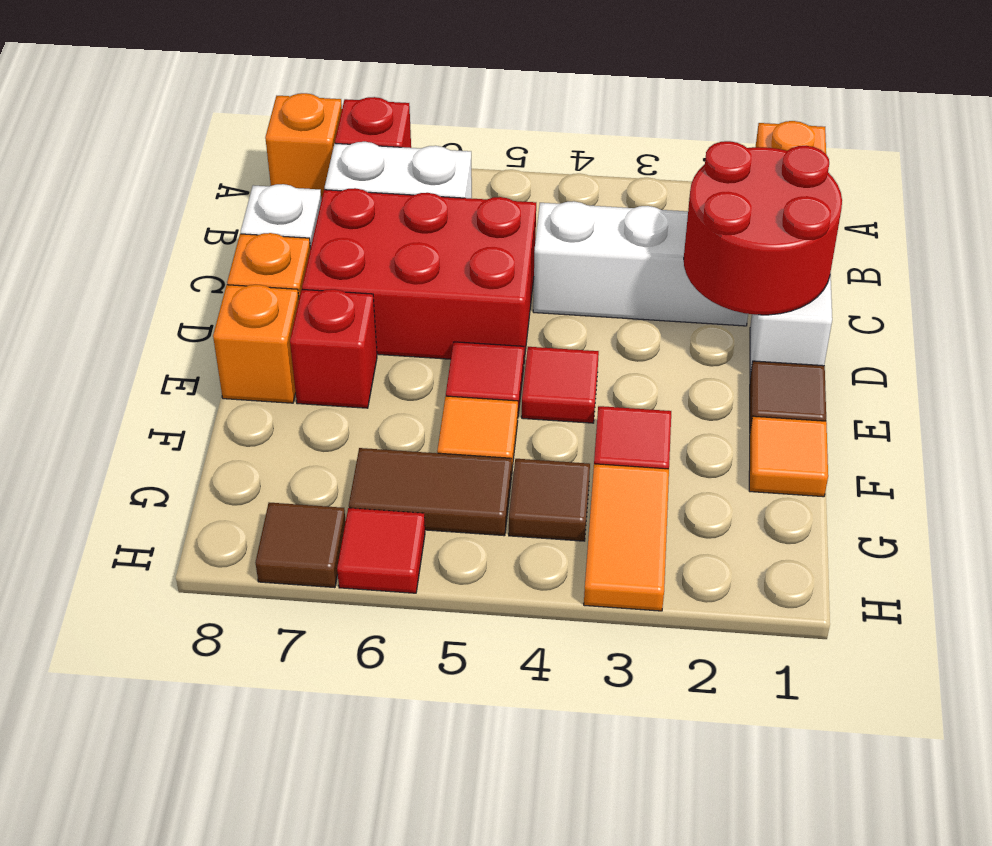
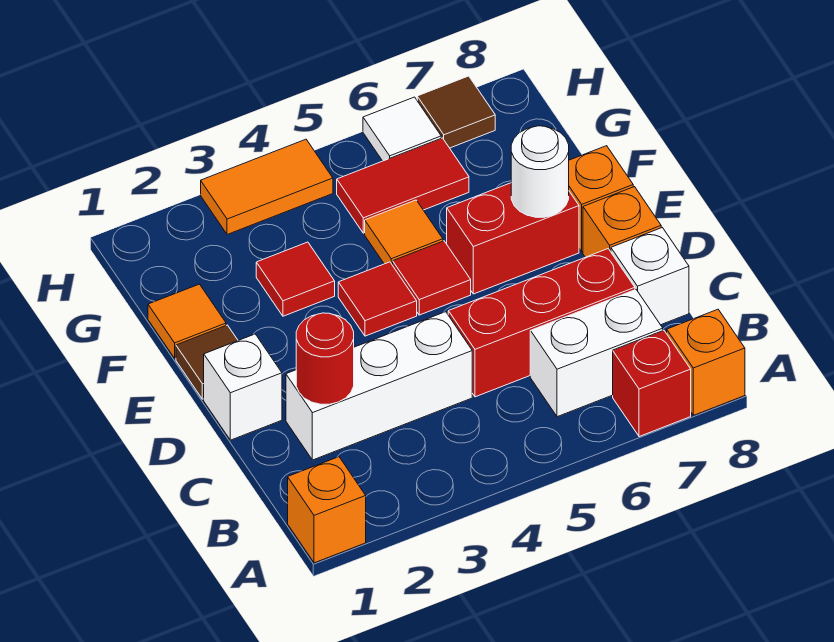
red round brick C1:D2 level 2 -> red round brick C2 level 2
red brick C5:D7 level 1 -> red brick C5:C7 level 1
red brick E7 level 1 -> red brick E6:E7 level 1
none -> white round brick E7 level 2
orange tile G3:H3 level 1 -> orange tile H3:H4 level 1
brown tile G4 level 1 -> none
brown tile G5:G6 level 1 -> red tile G5:G6 level 1
red tile H6 level 1 -> white tile H6 level 1

